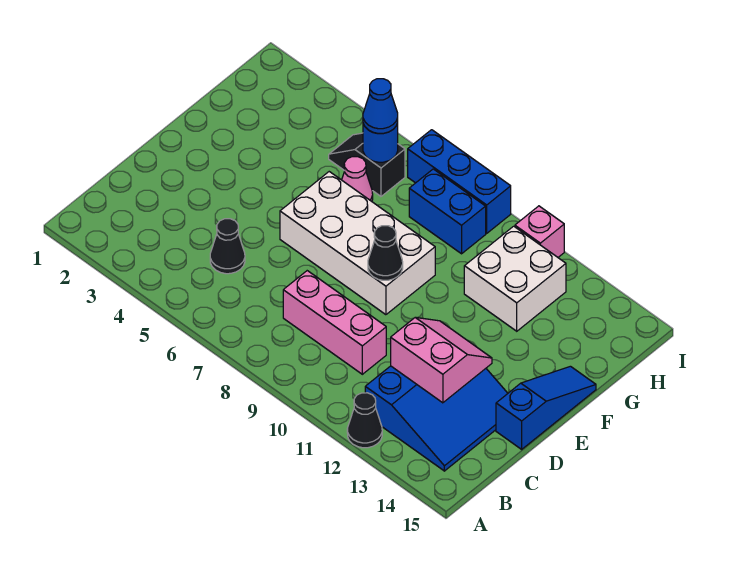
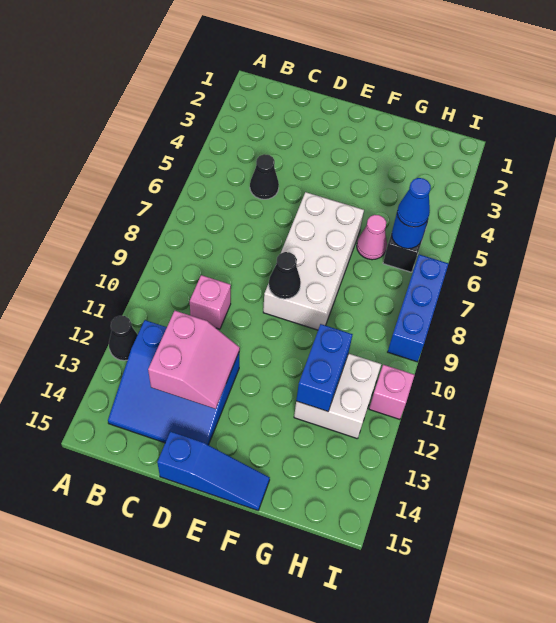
pink brick C8:C10 level 1 -> pink brick C10 level 1
blue brick H8:H9 level 1 -> blue brick G11:G12 level 2

